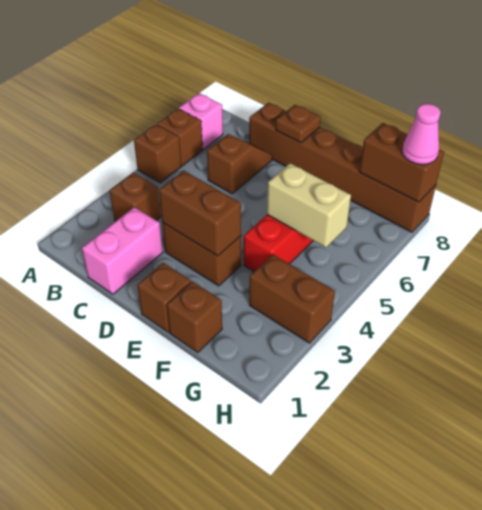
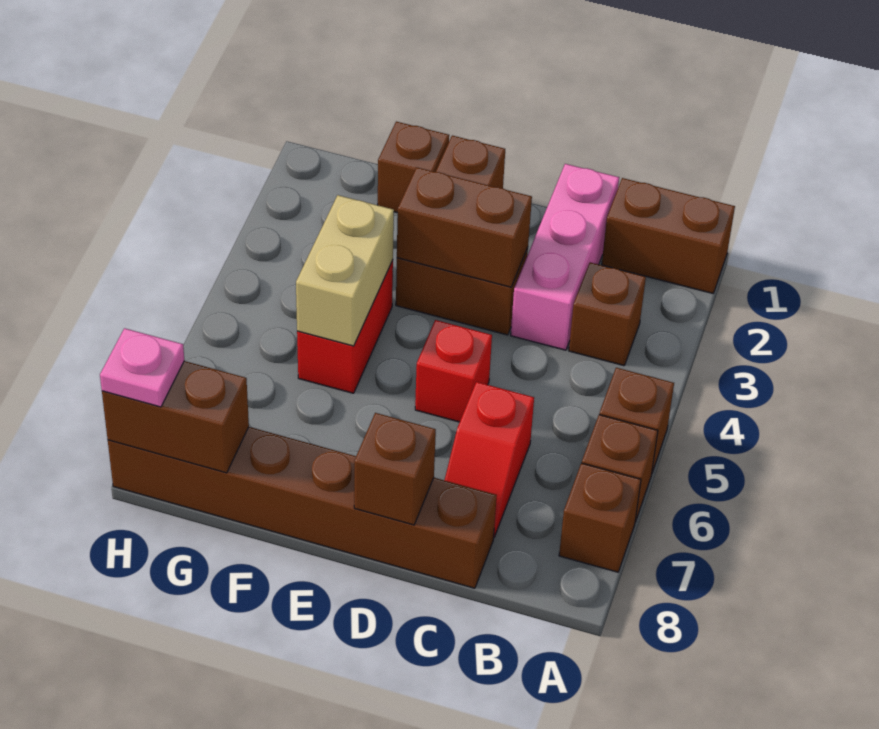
pink brick A7 level 1 -> brown brick A7 level 1
pink brick C1:C2 level 1 -> pink brick C1:C3 level 1
brown slope C6:C7 level 1 top 6 -> red slope C6:C7 level 1 top 6
none -> red brick D5 level 1
brown plate D8 level 2 -> brown brick D8 level 2
tan brick F5:G5 level 2 -> tan brick F4:F5 level 2
brown brick G3:H3 level 1 -> brown brick A1:B1 level 1
pink cone H8 level 3 -> pink plate H8 level 3

